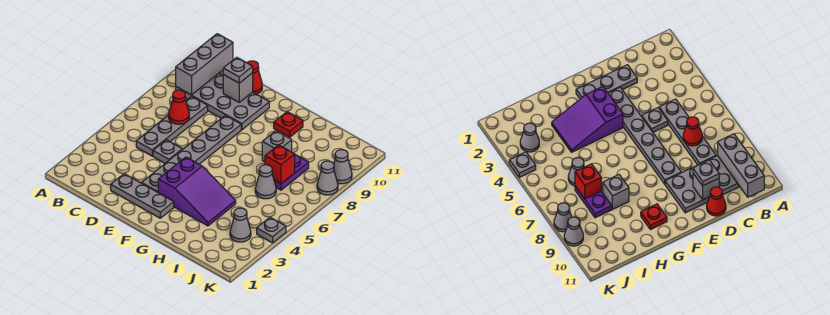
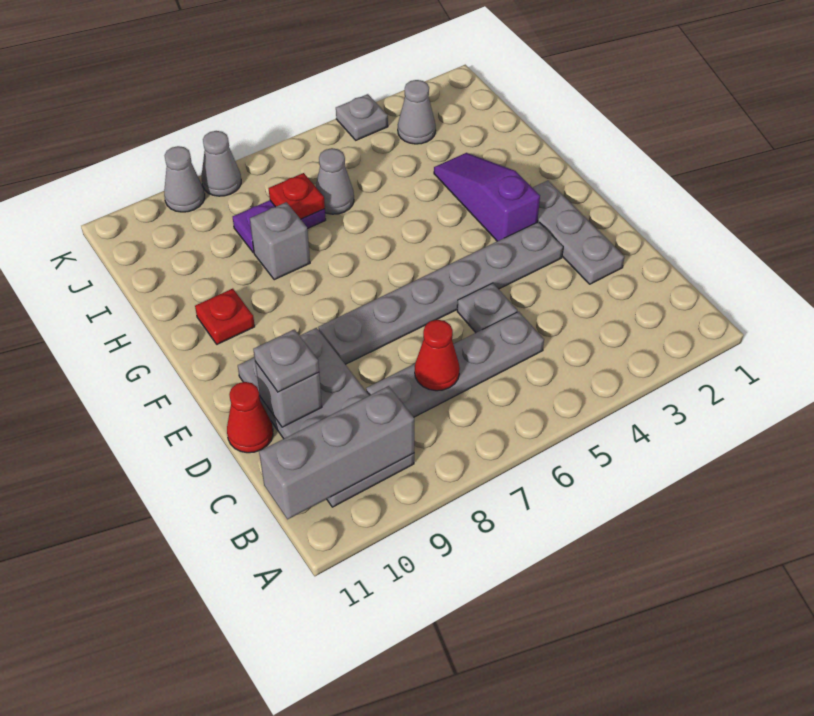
purple slope F3:H4 level 1 top F -> purple slope F3:H3 level 1 top F
red brick I7 level 2 -> red plate I7 level 2

